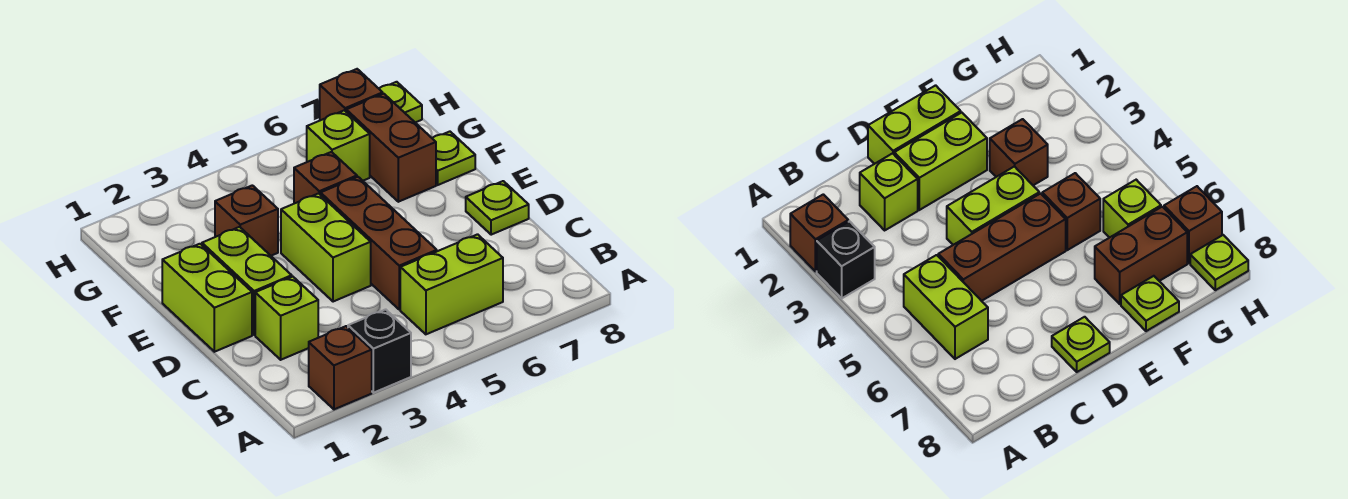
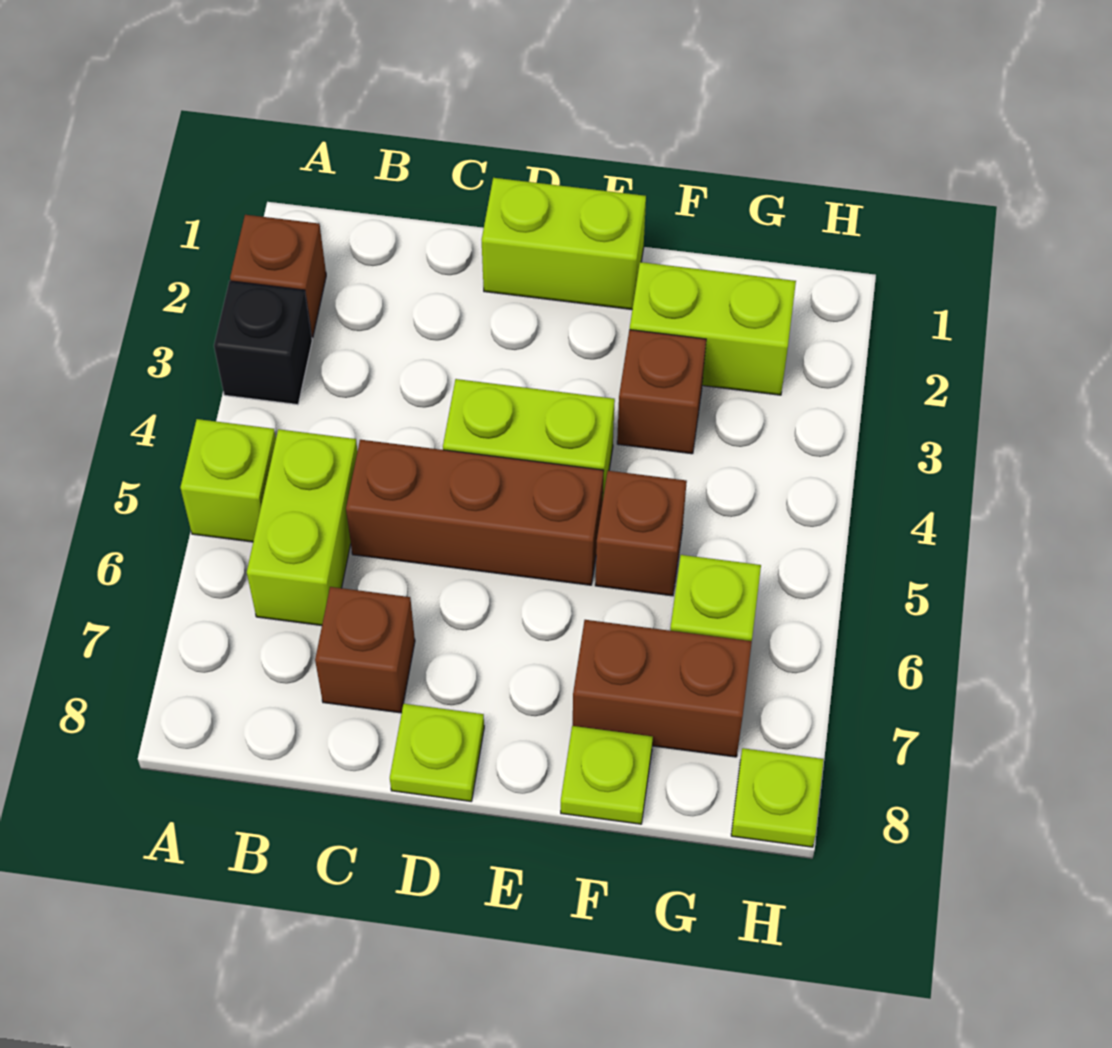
lime brick C2 level 1 -> lime brick A5 level 1
lime brick D2:E2 level 1 -> lime brick F2:G2 level 1
brown brick H7 level 1 -> brown brick C7 level 1

